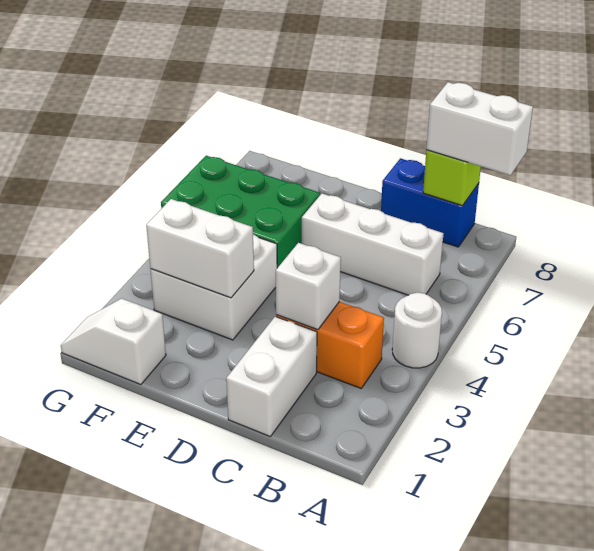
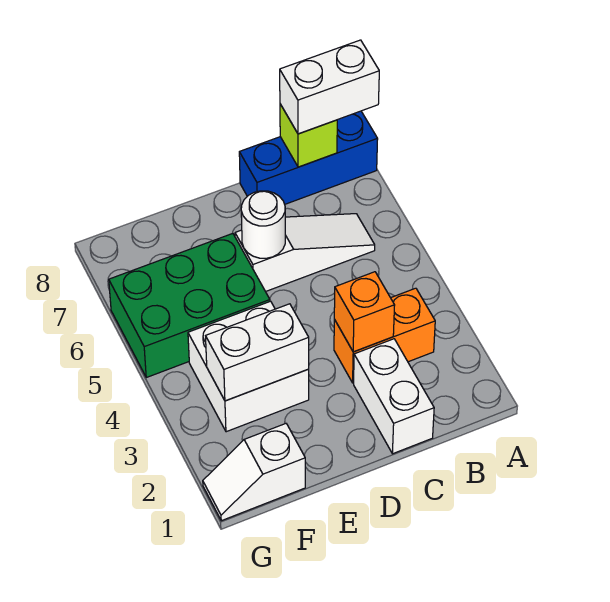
white round brick A4 level 1 -> white round brick D6 level 2
white brick B6:D6 level 1 -> white slope B6:D6 level 1 top D
blue brick B8:C8 level 1 -> blue brick A8:C8 level 1
white brick C3 level 2 -> orange brick C3 level 2

